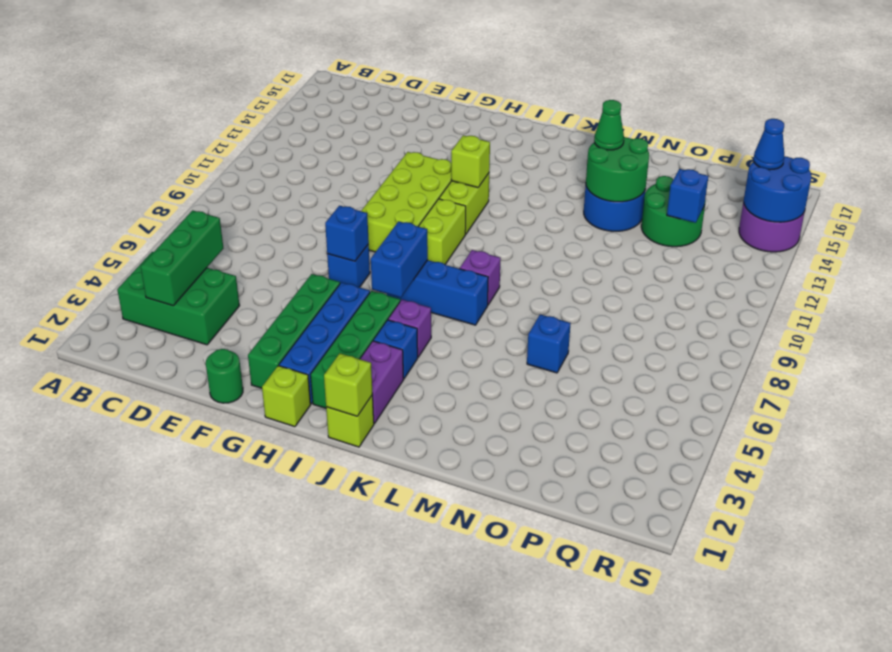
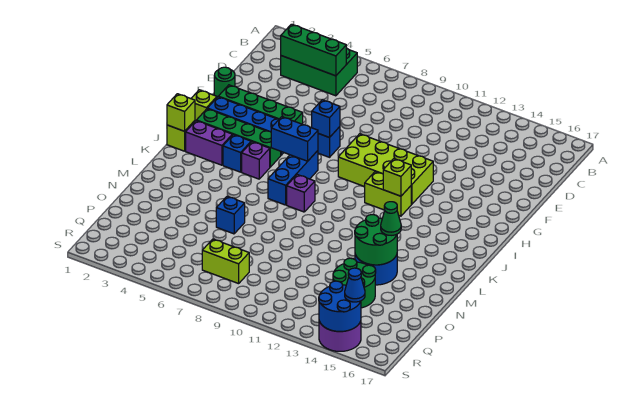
green brick B3:D4 level 1 -> green brick B3:C5 level 1
lime brick I9:I10 level 1 -> lime brick Q7:Q8 level 1
blue brick P13 level 2 -> none

